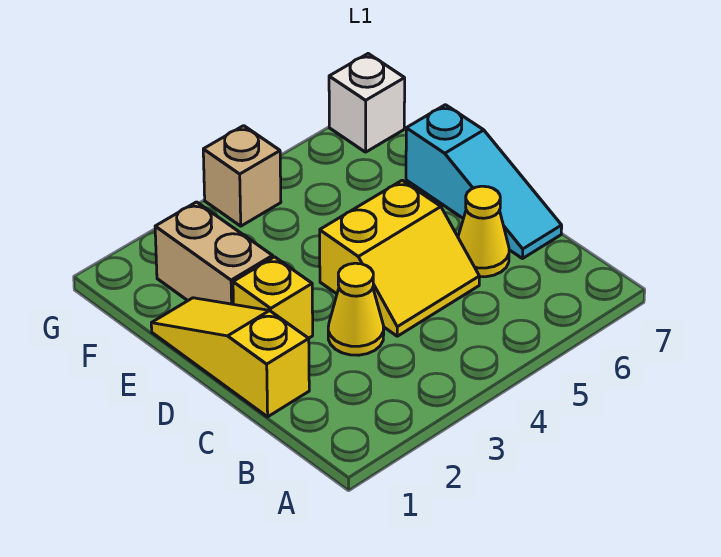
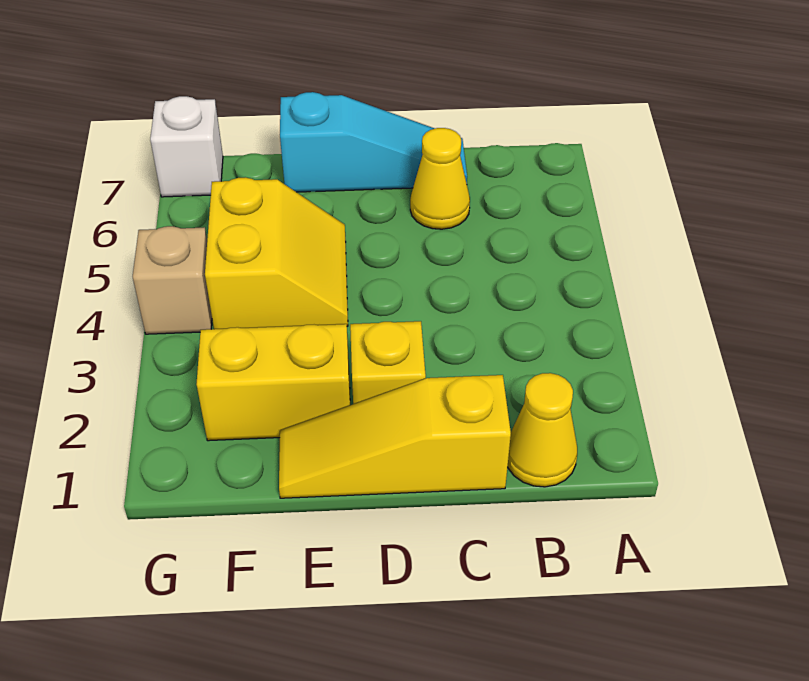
yellow cone C3 level 1 -> yellow cone B1 level 1
yellow slope C4:D5 level 1 top D -> yellow slope E4:F5 level 1 top F
tan brick E2:F2 level 1 -> yellow brick E2:F2 level 1

